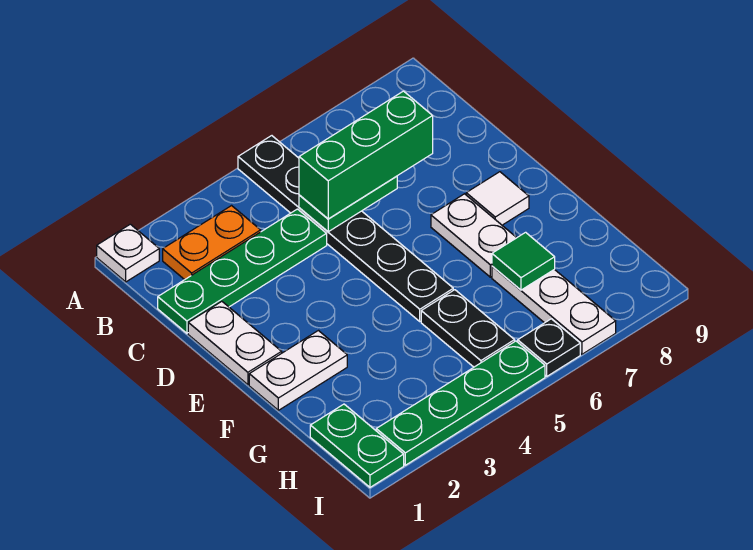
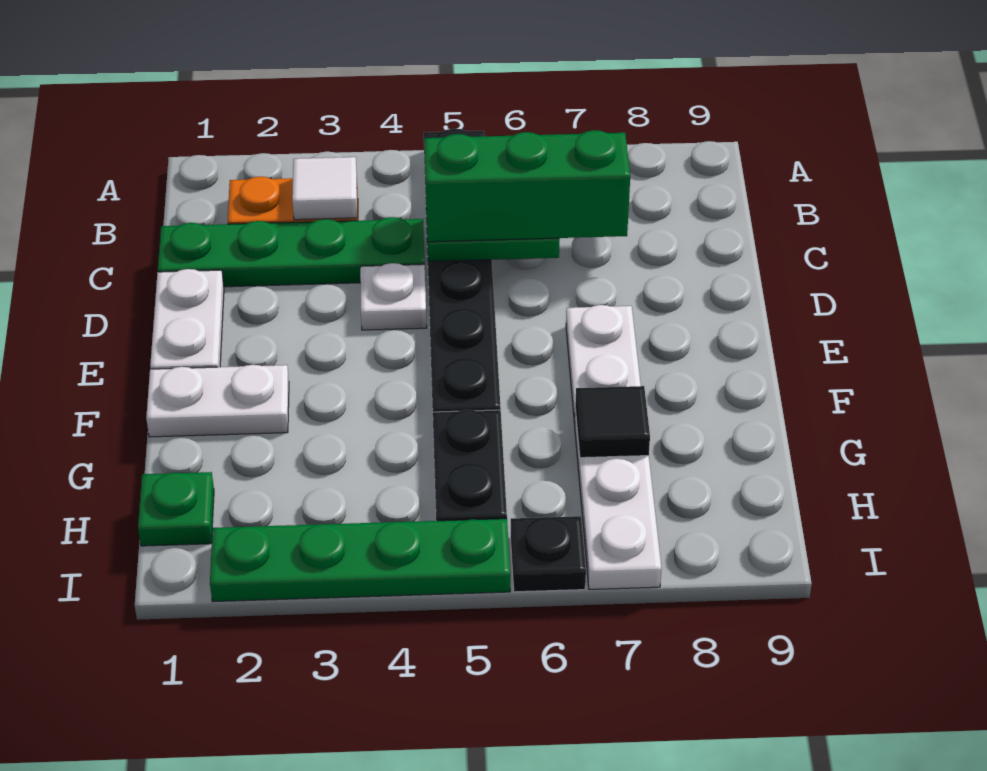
white plate A1 level 1 -> white plate D4 level 1
white tile E8 level 1 -> white tile B3 level 2
green tile G7 level 2 -> black tile G7 level 2
green plate H1:I1 level 1 -> green plate H1 level 1

